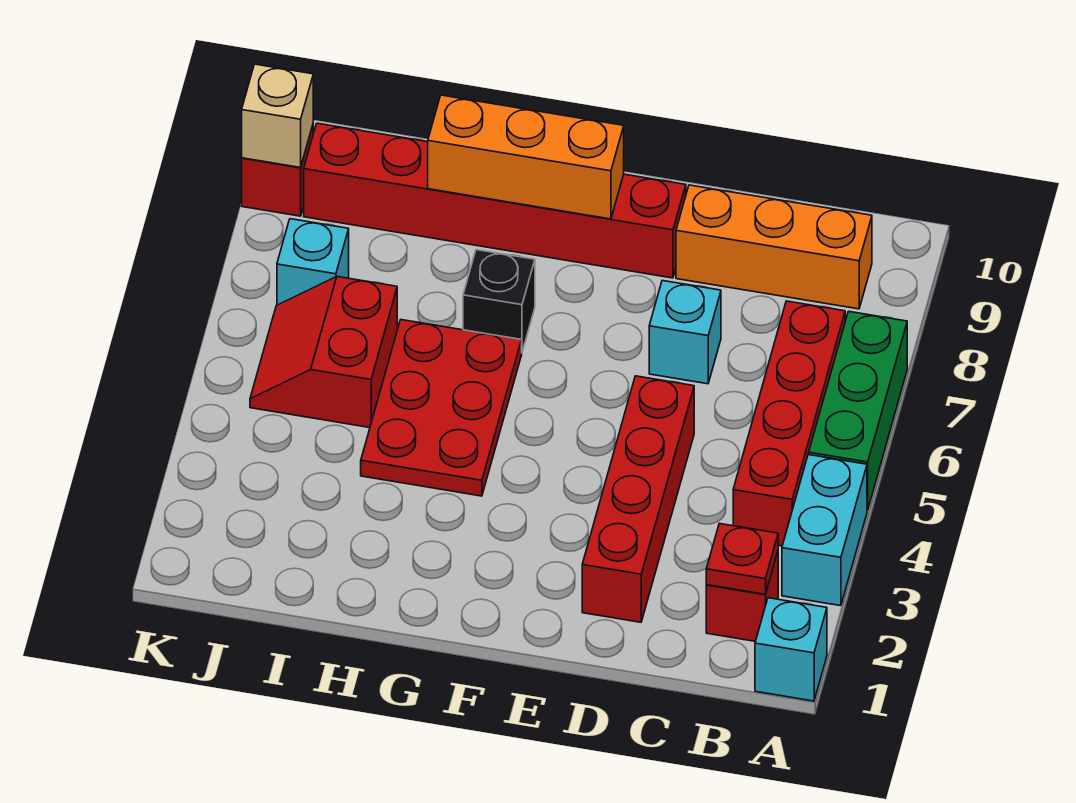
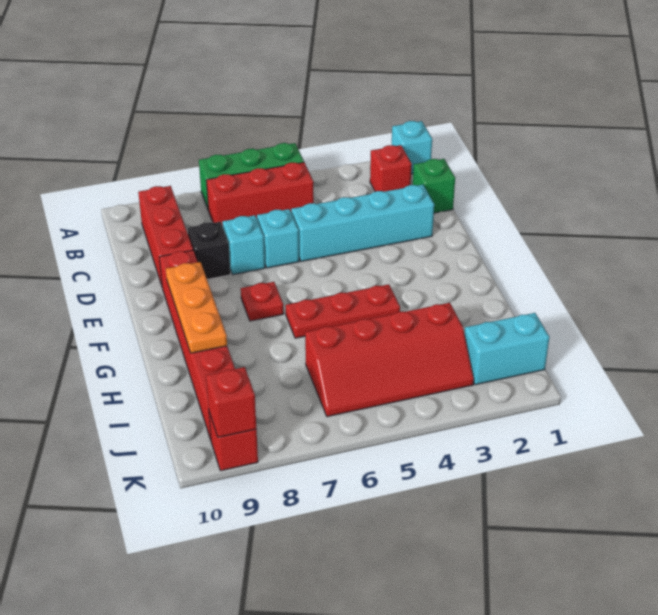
cyan brick A3:A4 level 1 -> cyan brick J1:J2 level 1
red plate B2 level 2 -> red plate F7 level 1
red brick B4:B7 level 1 -> red brick B5:B7 level 1
orange brick B9:D9 level 1 -> red brick B9:D9 level 1
none -> green brick C1 level 1
red brick D2:D5 level 1 -> cyan brick D2:D5 level 1
orange brick F9:H9 level 2 -> orange plate F9:H9 level 2
red plate G4:H6 level 1 -> red plate G4:G6 level 1
black brick G7 level 1 -> black brick D8 level 1
red slope I5:J6 level 1 top I -> red slope I3:J6 level 1 top I
cyan brick J7 level 1 -> cyan brick D6 level 1
tan brick K9 level 2 -> red brick K9 level 2

